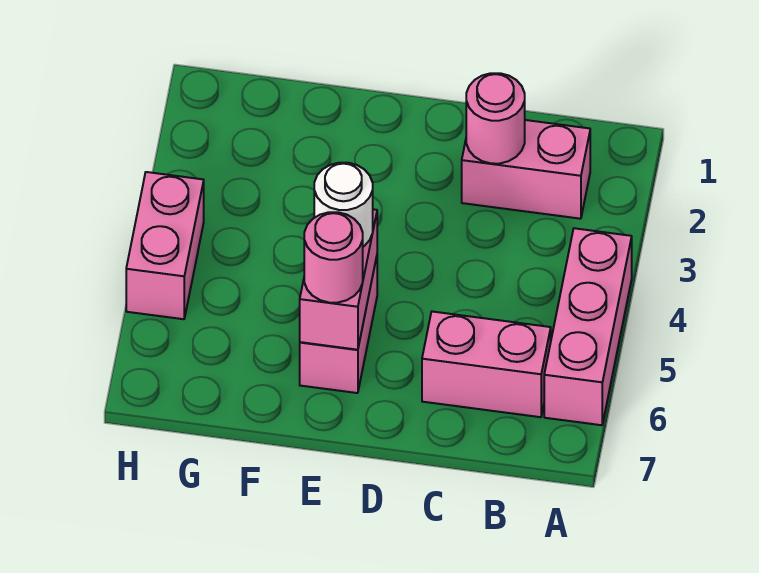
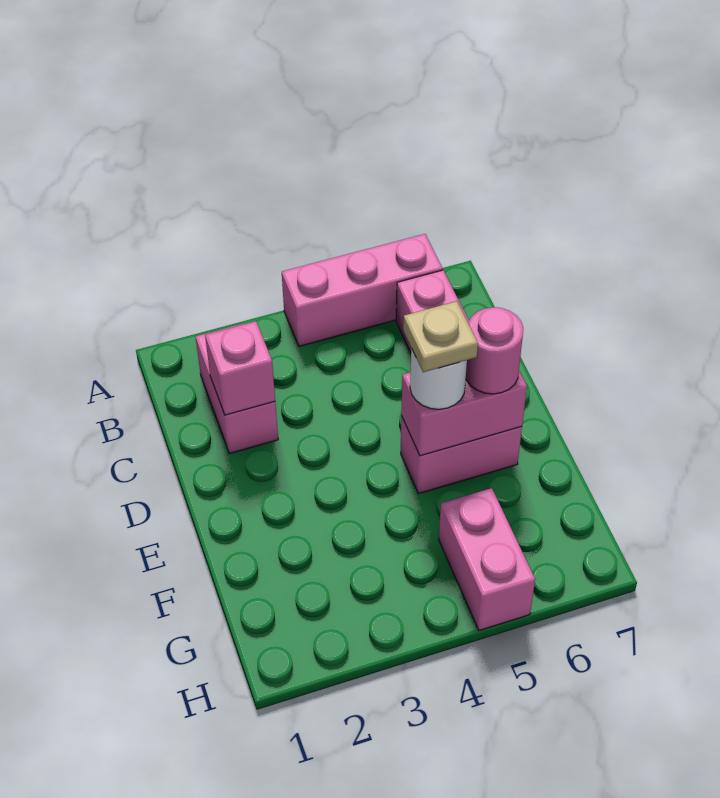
pink round brick C2 level 2 -> pink brick C2 level 2
none -> tan plate E5 level 4
pink brick H4:H5 level 1 -> pink brick G5:H5 level 1

